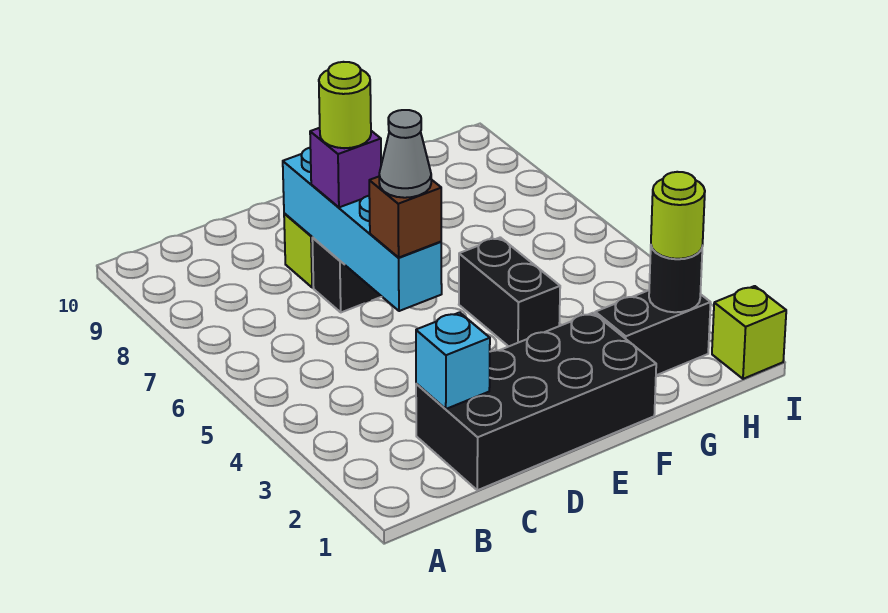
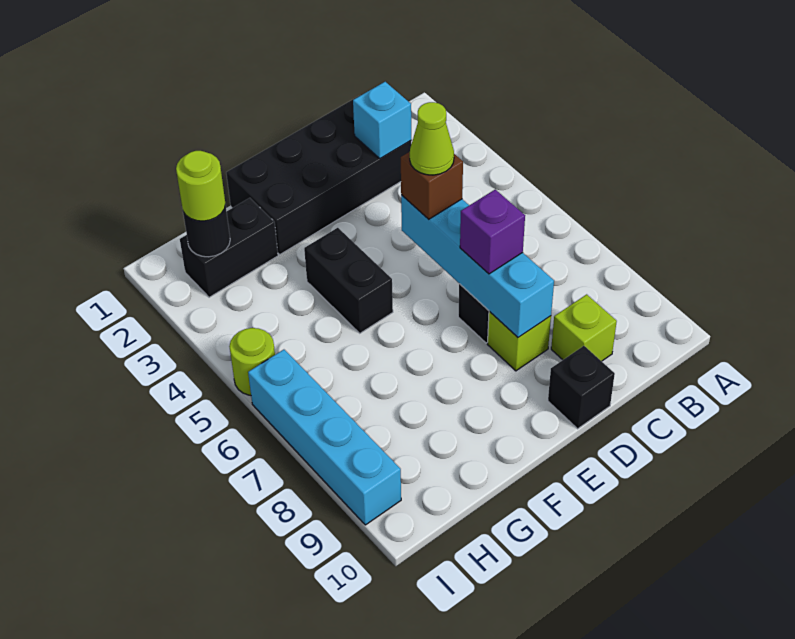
grey cone D5 level 4 -> lime cone D5 level 4
lime round brick D7 level 4 -> lime round brick I5 level 1
none -> black brick D10 level 1
lime brick I1 level 1 -> lime brick C9 level 1
none -> cyan brick I6:I9 level 1

